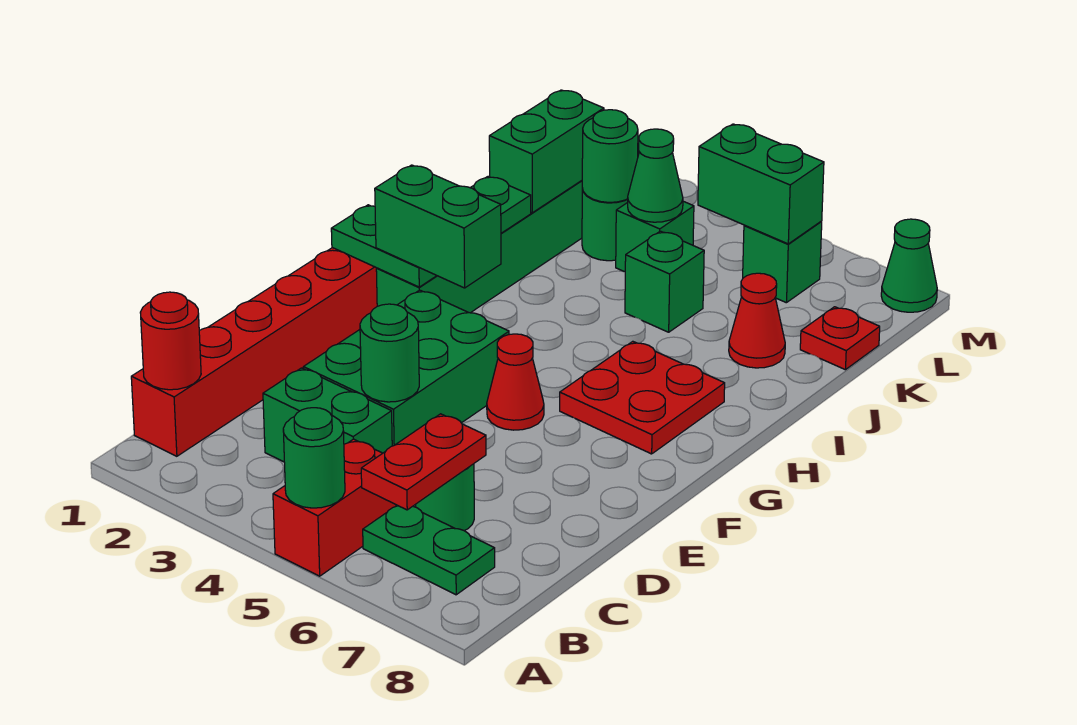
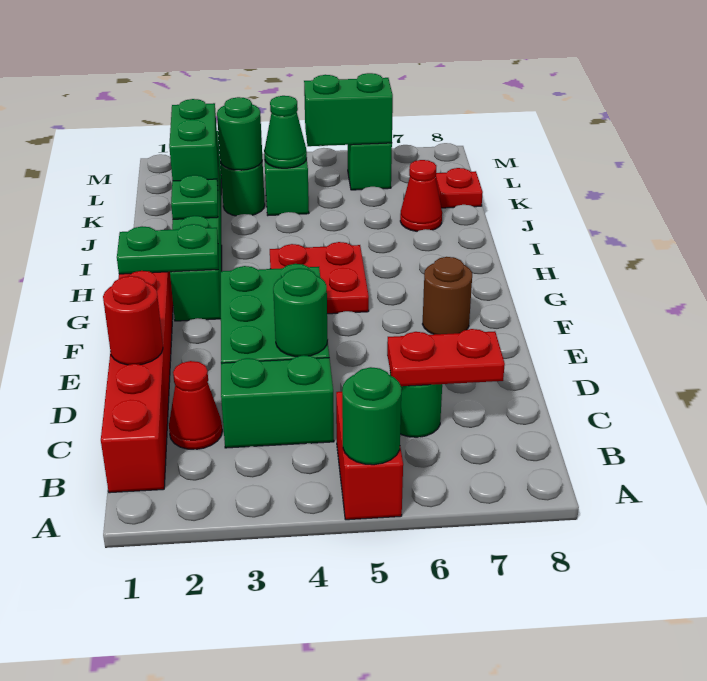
red round brick B1 level 2 -> red round brick D1 level 2
green plate B6:B7 level 1 -> none
red plate B6:C6 level 2 -> red plate C6:C7 level 2
red cone F5 level 1 -> red cone C2 level 1
none -> brown round brick F7 level 1
green brick G2:G3 level 3 -> none
red plate G6:H7 level 1 -> red plate G4:H5 level 1
green brick J5 level 1 -> none
green cone M8 level 1 -> none

